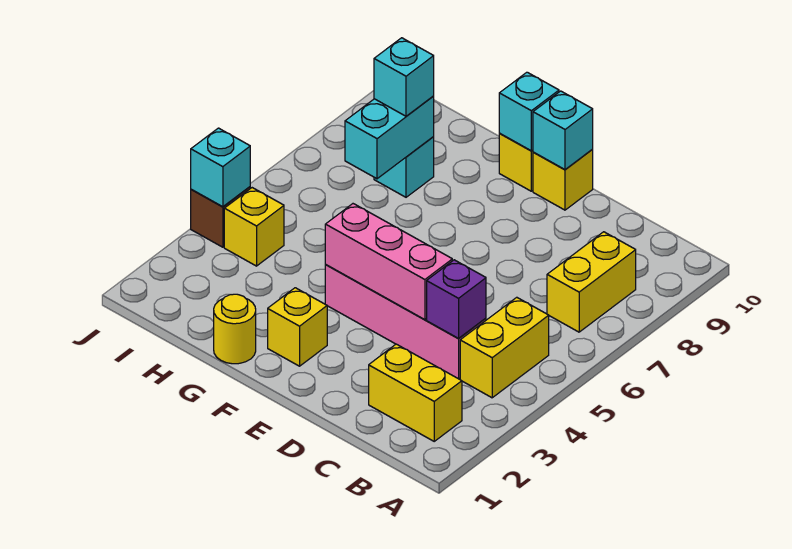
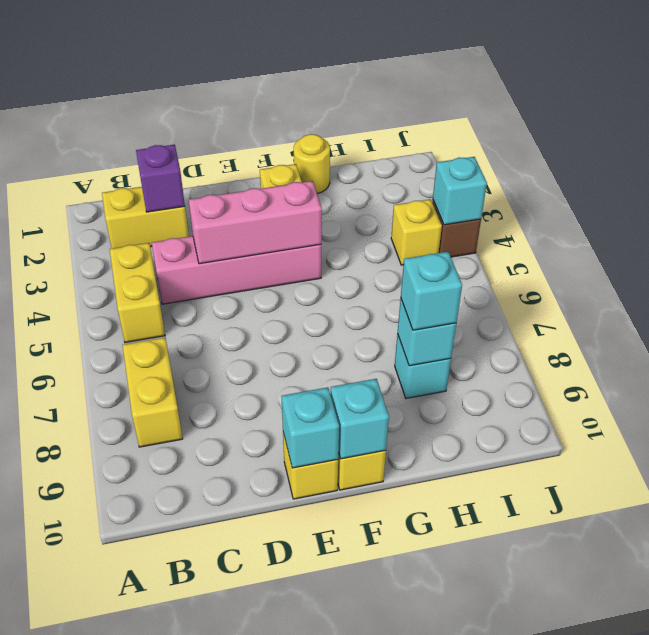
purple brick C4 level 2 -> purple brick C2 level 2
cyan brick H7:H8 level 2 -> cyan brick H8 level 2

